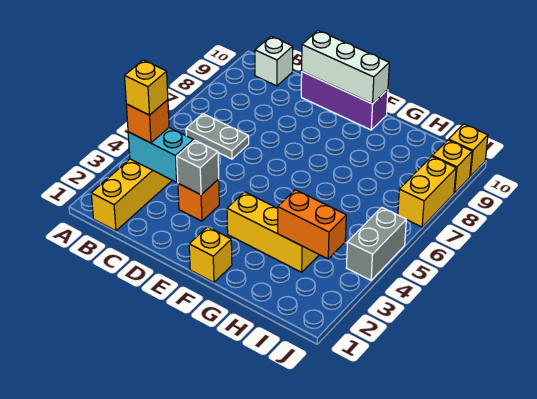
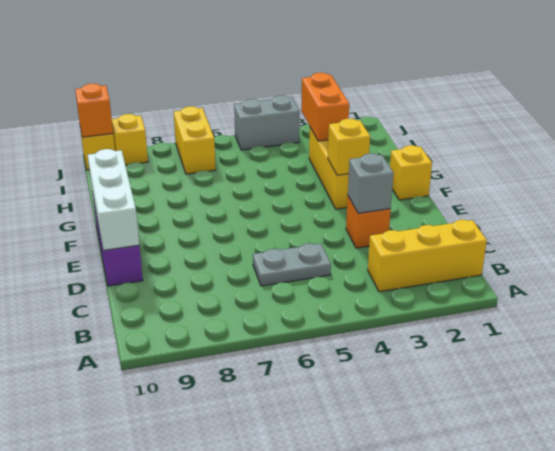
cyan brick B3:C3 level 2 -> none
orange brick B3 level 3 -> orange brick J10 level 2
yellow brick B3 level 4 -> yellow brick F3 level 2
grey plate B6:C6 level 1 -> grey plate C5:C6 level 1
white brick B10 level 1 -> none
yellow brick J7:J8 level 1 -> yellow brick I7:J7 level 1

